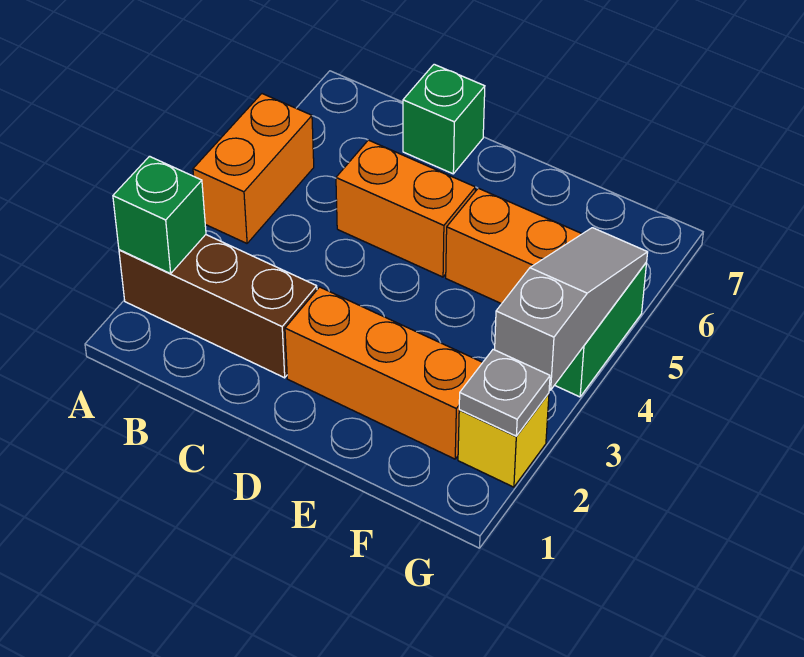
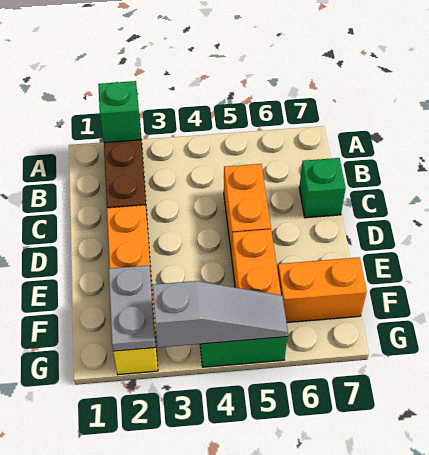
orange brick A4:A5 level 1 -> orange brick F6:F7 level 1
grey plate G2 level 2 -> grey plate F2:G2 level 2

